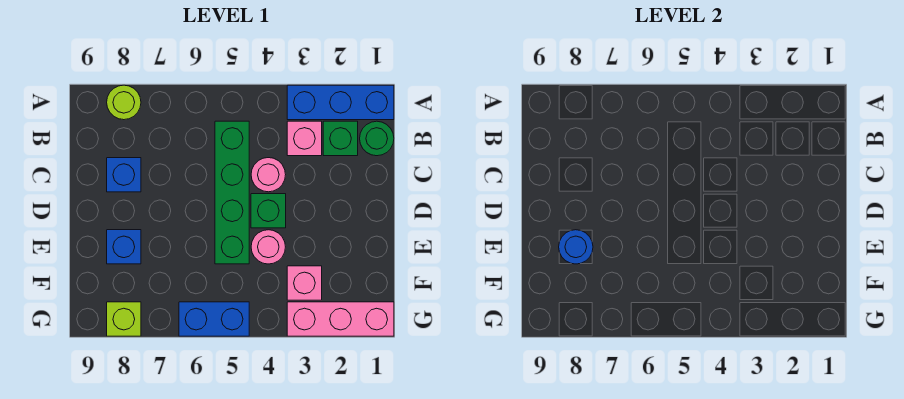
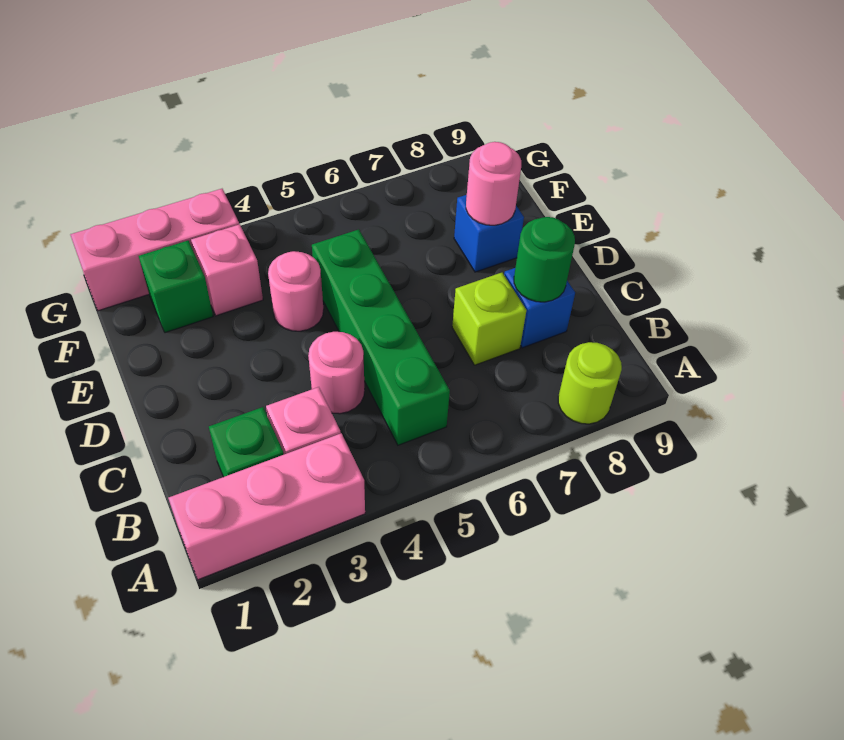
blue brick A1:A3 level 1 -> pink brick A1:A3 level 1
green round brick B1 level 1 -> green round brick C8 level 2
green brick D4 level 1 -> green brick F2 level 1
blue round brick E8 level 2 -> pink round brick E8 level 2
blue brick G5:G6 level 1 -> none
lime brick G8 level 1 -> lime brick C7 level 1

